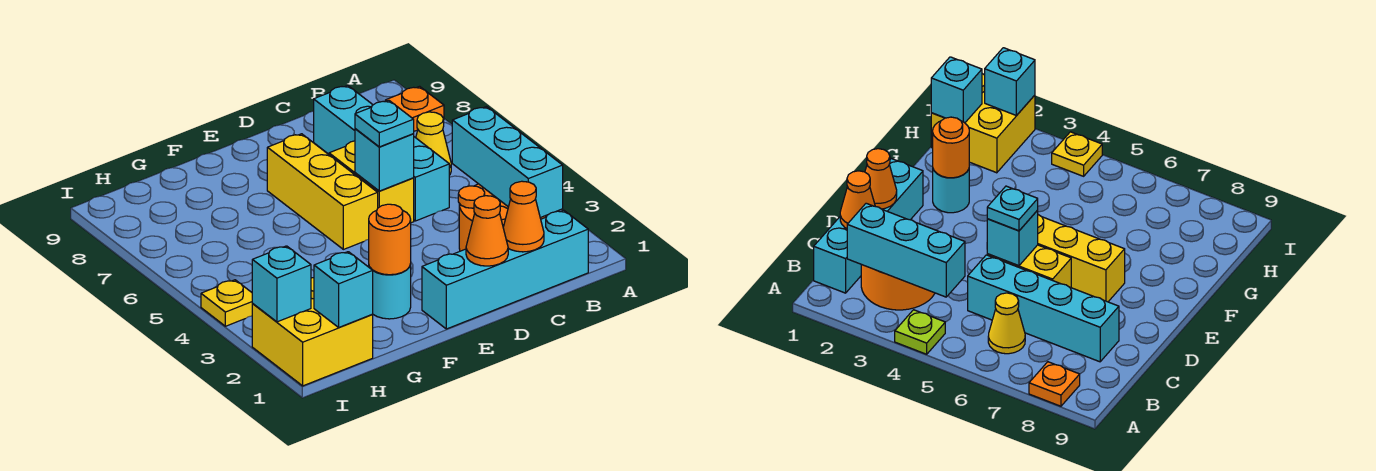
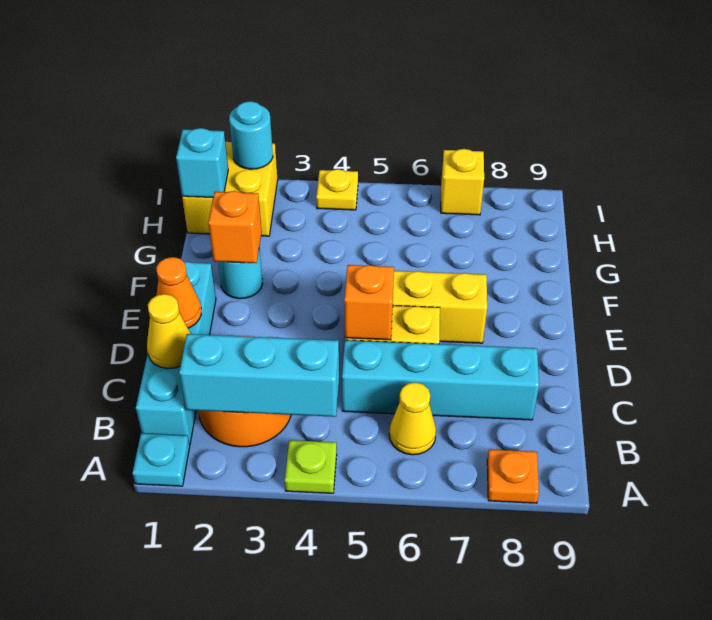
orange cone C1 level 2 -> yellow cone C1 level 2
cyan brick D5 level 2 -> orange brick D5 level 2
cyan plate D5 level 3 -> cyan plate A1 level 1
orange round brick F2 level 2 -> orange brick F2 level 2
cyan brick I2 level 2 -> cyan round brick I2 level 2
none -> yellow brick I7 level 1

